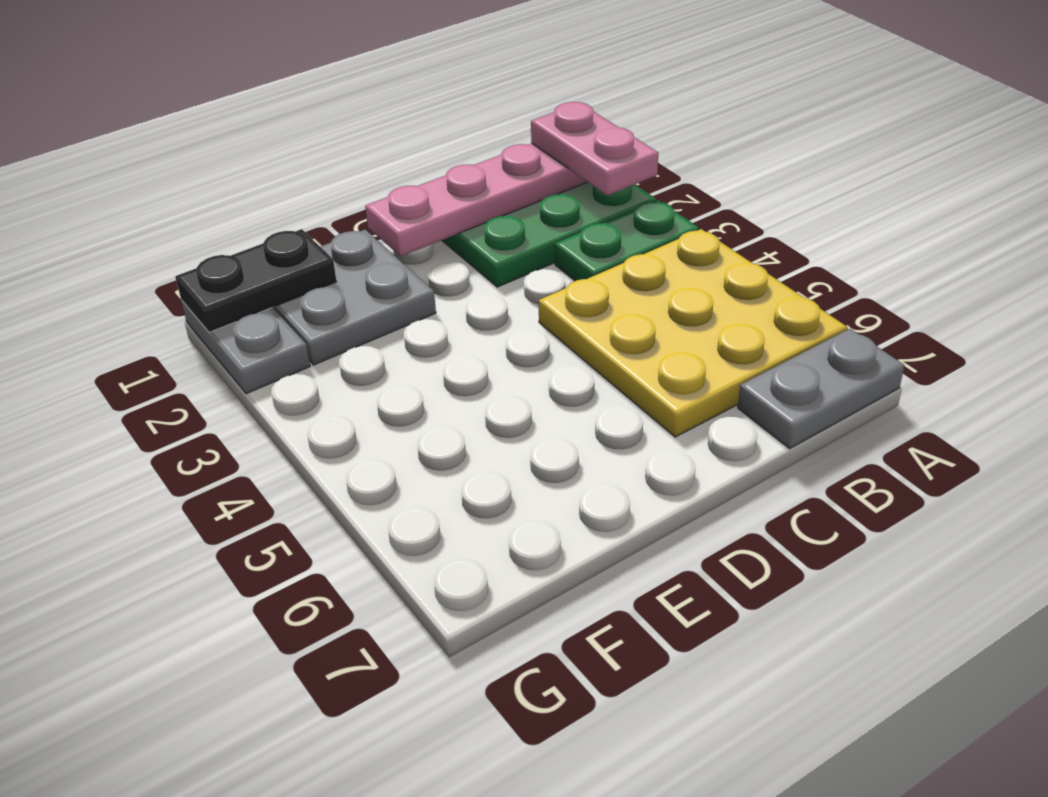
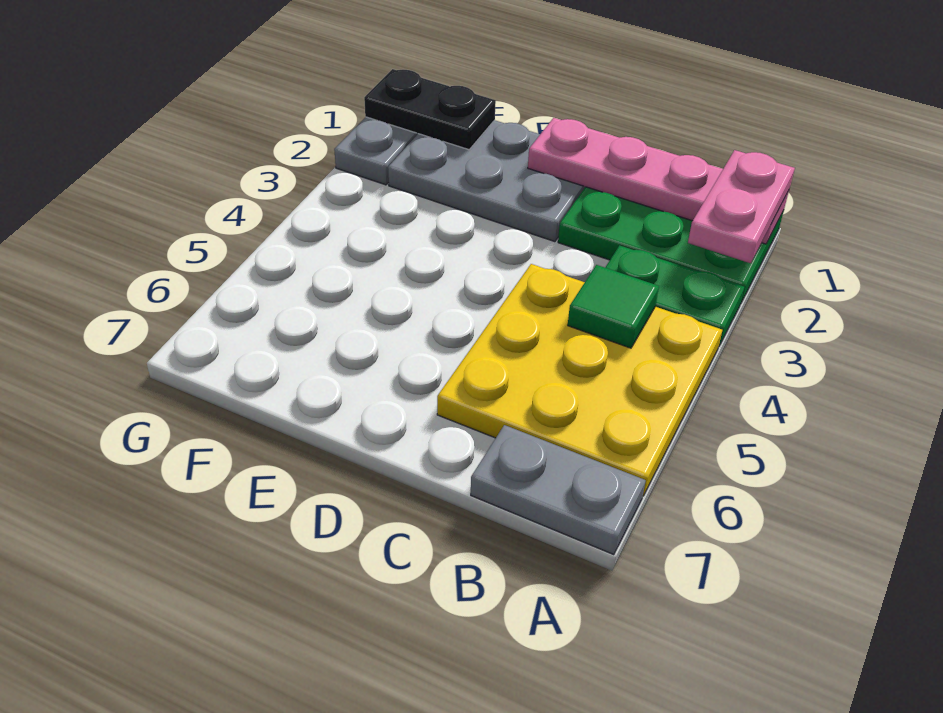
none -> green tile B4 level 2
grey plate E1:F2 level 1 -> grey plate D1:F2 level 1

